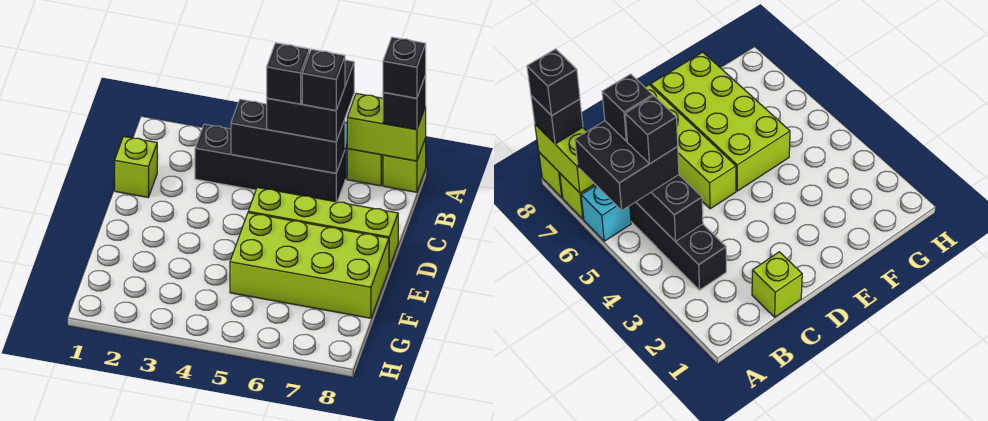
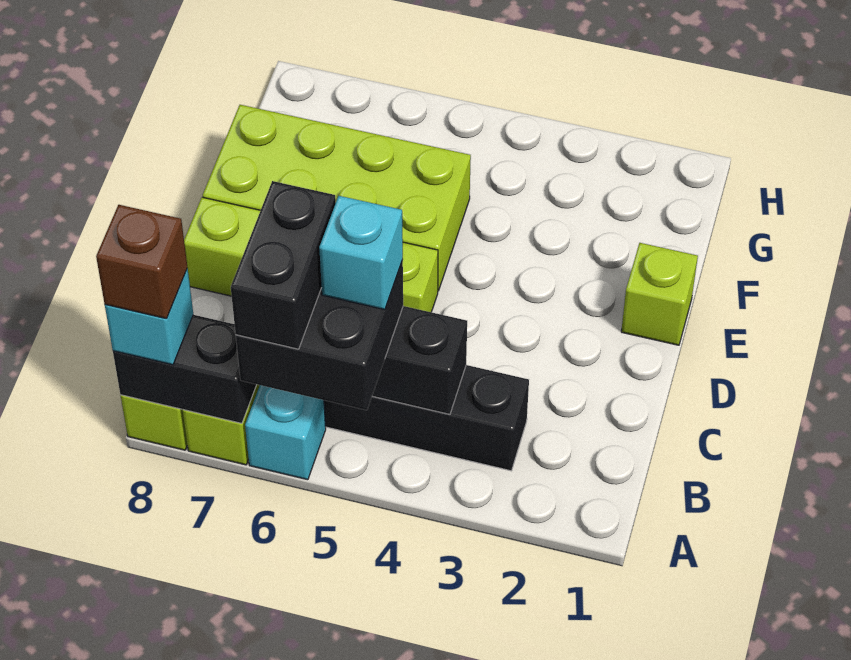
lime brick A7:A8 level 2 -> black brick A7:A8 level 2
black brick A8 level 3 -> cyan brick A8 level 3
black brick A8 level 4 -> brown brick A8 level 4
black brick B5 level 4 -> cyan brick B5 level 4
black brick B6 level 4 -> black brick A6:B6 level 4
lime brick C1 level 1 -> lime brick E1 level 1

